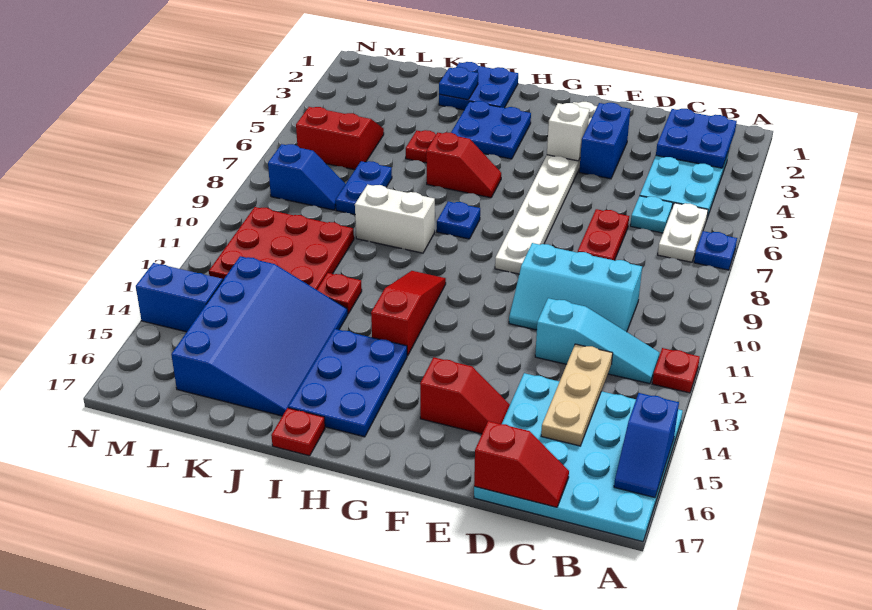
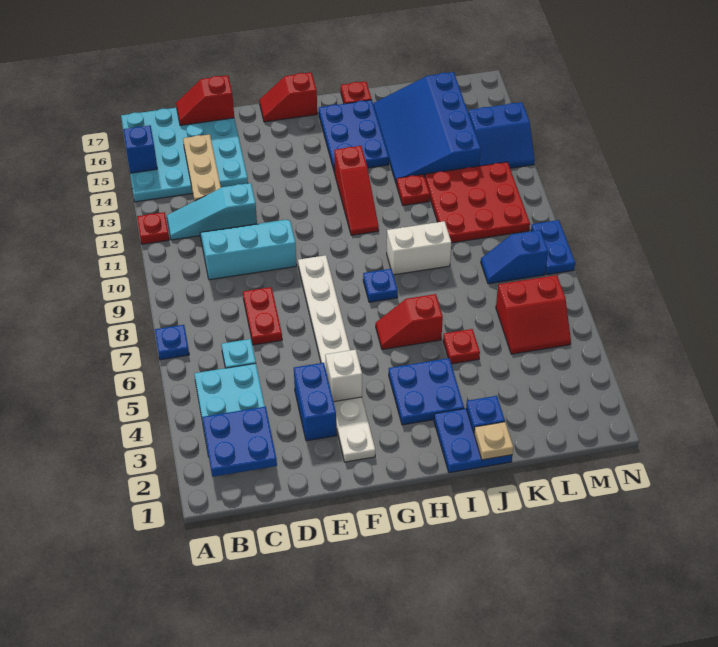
white plate B6:B7 level 1 -> none
red slope E15:F15 level 1 top F -> red slope F17:G17 level 1 top G
none -> tan plate J1 level 2
blue plate K7:K8 level 1 -> blue plate N8:N9 level 1

